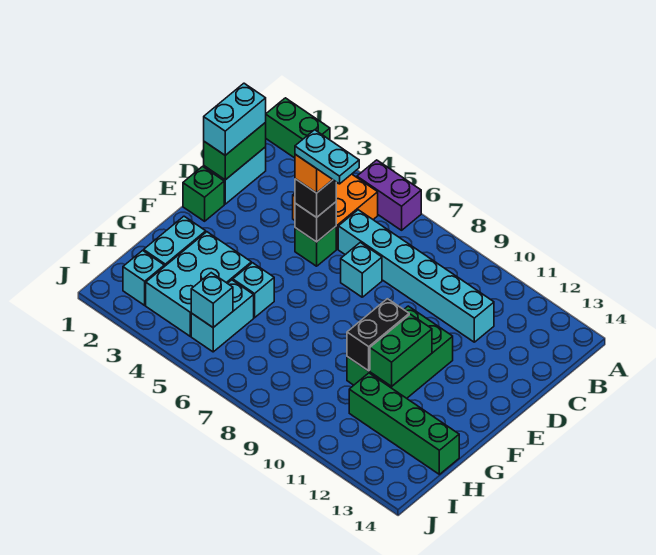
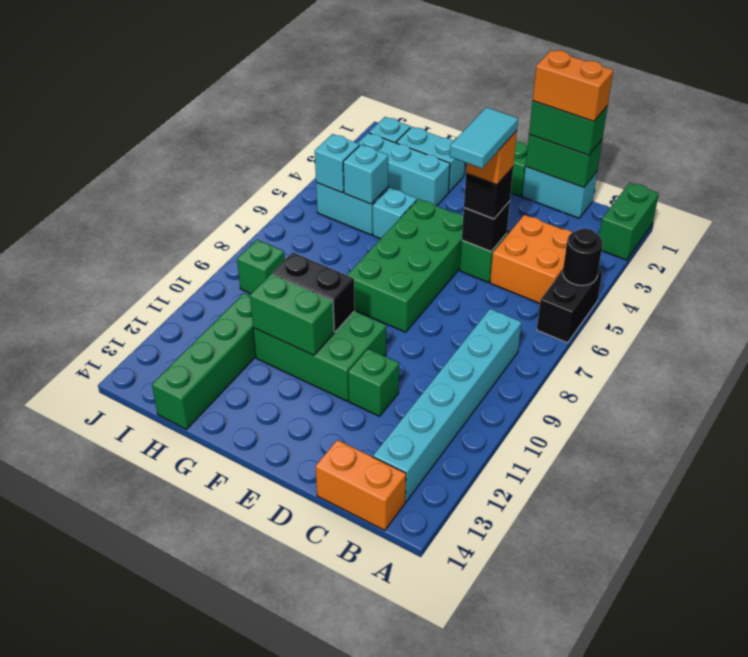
purple brick A5:A6 level 1 -> black brick A5:A6 level 1
none -> black round brick A5 level 2
none -> orange brick B14:C14 level 1
cyan brick C1:D1 level 3 -> green brick C1:D1 level 3
none -> orange brick C1:D1 level 4
cyan brick C6:C11 level 1 -> cyan brick B8:B13 level 1
cyan plate D5:D6 level 5 -> cyan tile D5:D6 level 5
cyan brick D7 level 1 -> cyan brick H5 level 2
none -> green brick D11 level 1
none -> green brick E5:F8 level 1
cyan brick G3:I4 level 1 -> cyan brick G3:I3 level 1
none -> green brick I9 level 1

